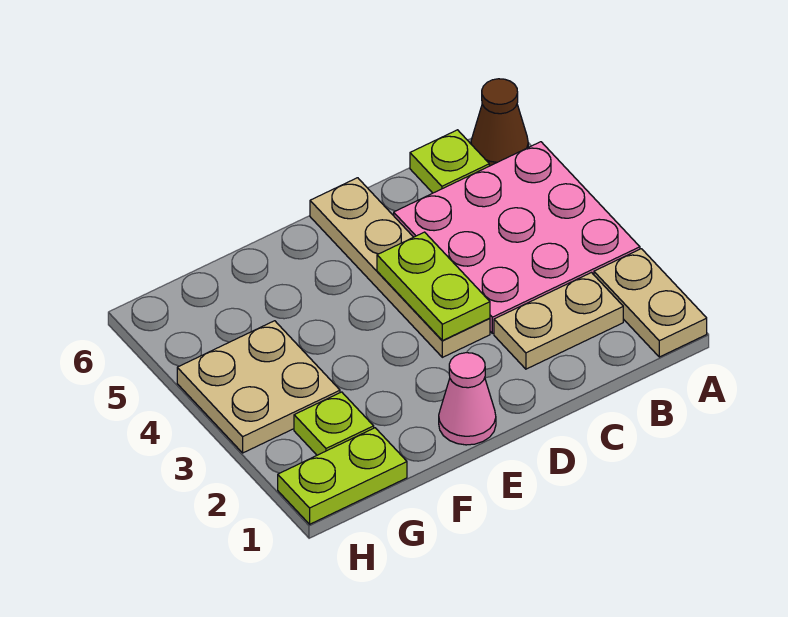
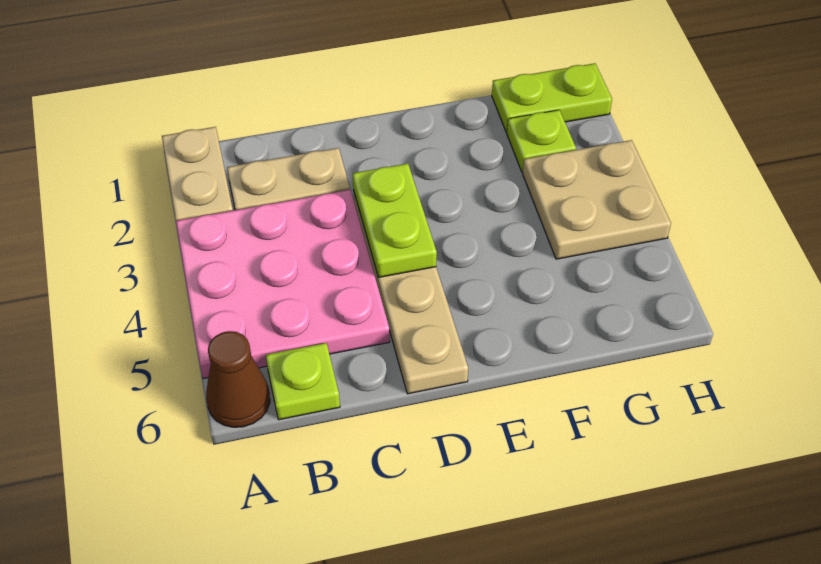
pink cone E1 level 1 -> none

